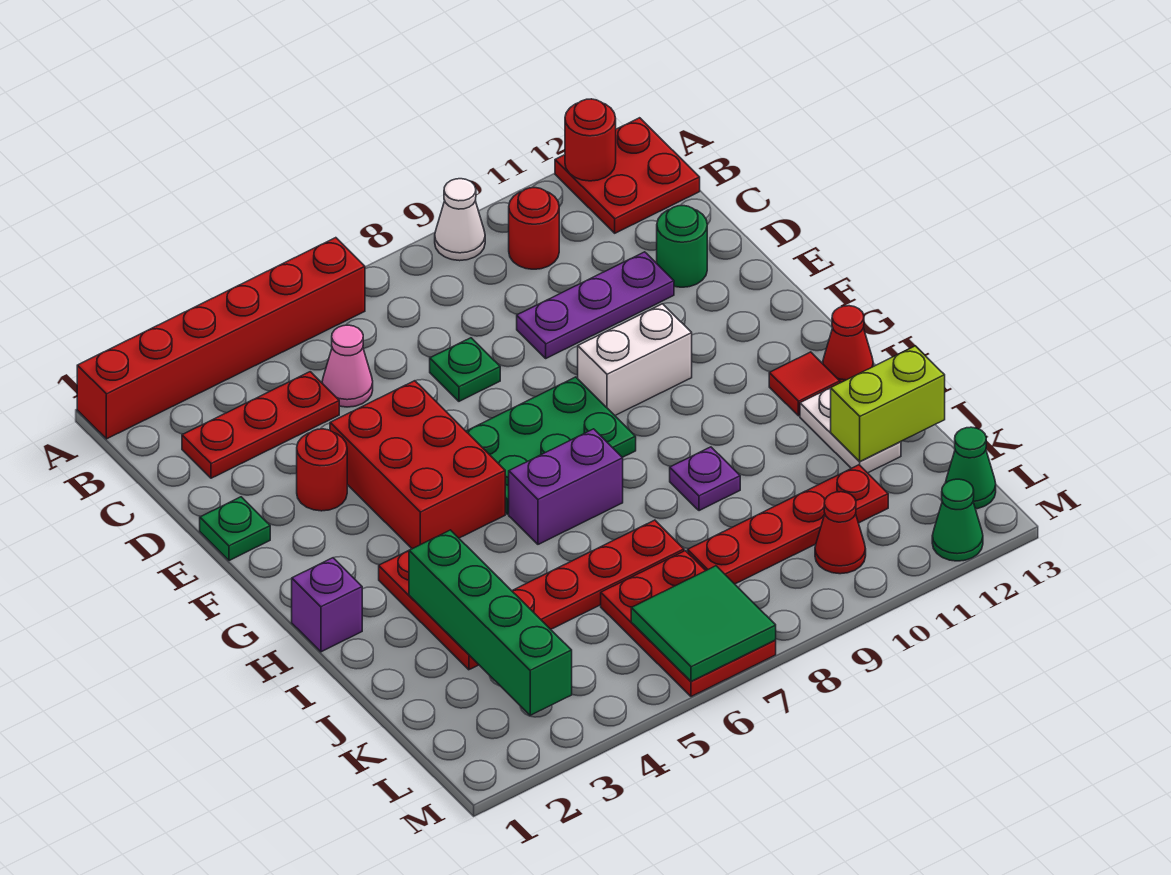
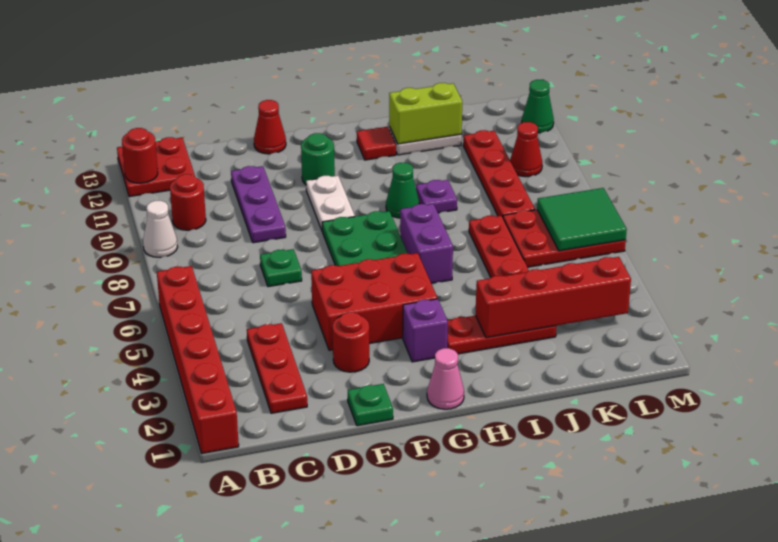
pink cone C5 level 1 -> pink cone G1 level 1
green round brick D12 level 1 -> green round brick F11 level 1
white brick F9:F10 level 1 -> white plate F9:F10 level 1
purple brick H1 level 1 -> purple brick G3 level 1
red cone H13 level 1 -> red cone E13 level 1
green brick I3:L3 level 2 -> red brick I3:L3 level 2
lime brick J12:J13 level 2 -> lime brick I12:J12 level 2
green cone L13 level 1 -> green cone H9 level 1

